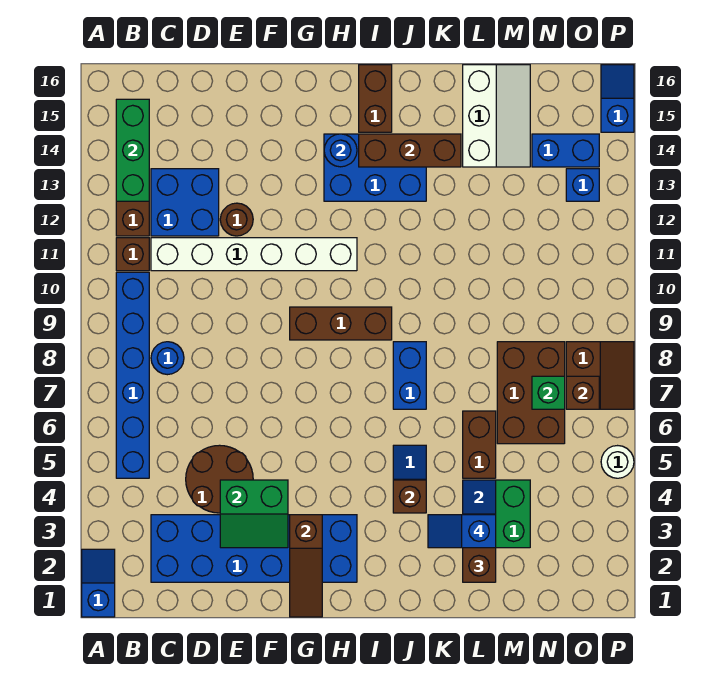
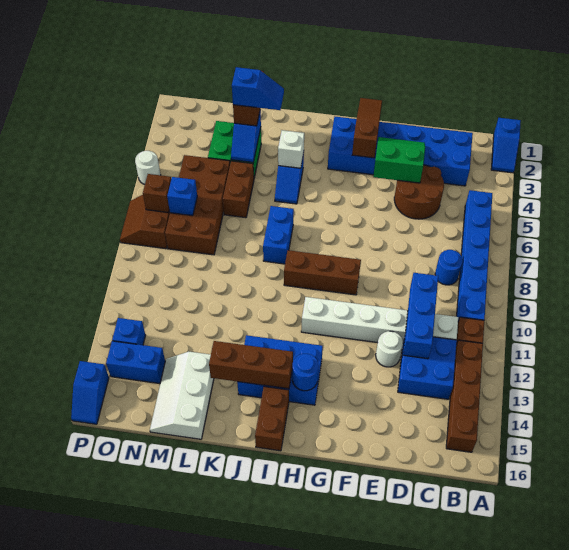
green brick B13:B15 level 2 -> none
none -> blue brick D10:D12 level 2
brown round brick E12 level 1 -> white round brick E12 level 1
brown brick J4 level 2 -> white brick J4 level 2
brown brick M6:N8 level 1 -> brown brick M5:N8 level 1
green brick N7 level 2 -> blue brick N7 level 2

